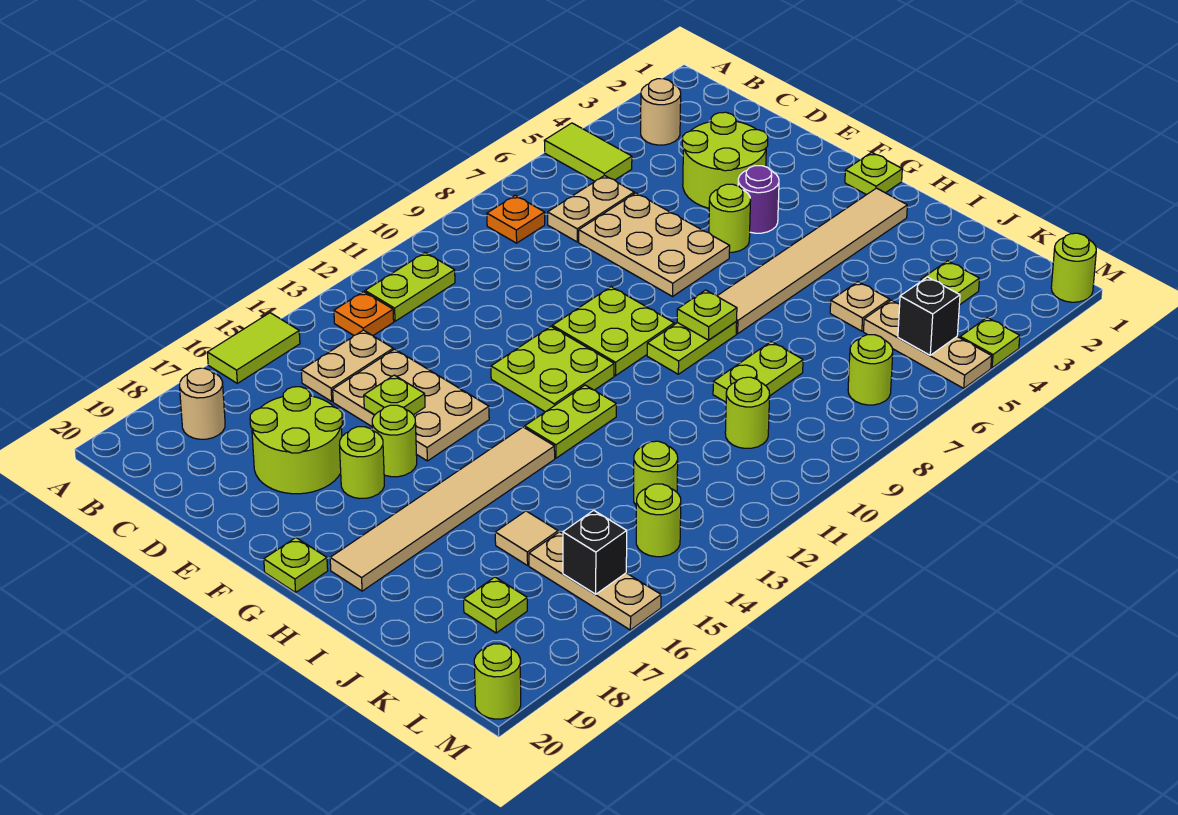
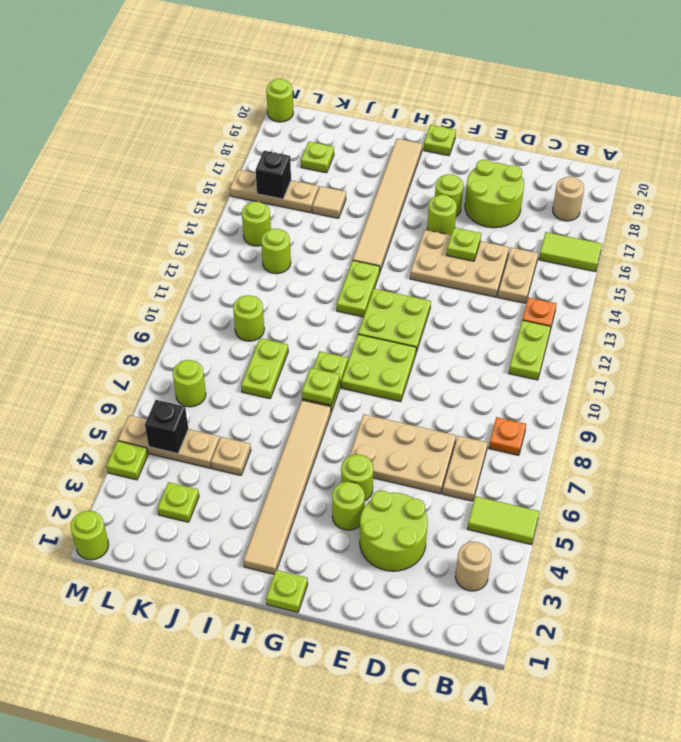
lime tile A15:A16 level 1 -> lime tile A16:B16 level 1
purple round brick F4 level 1 -> lime round brick F4 level 1

